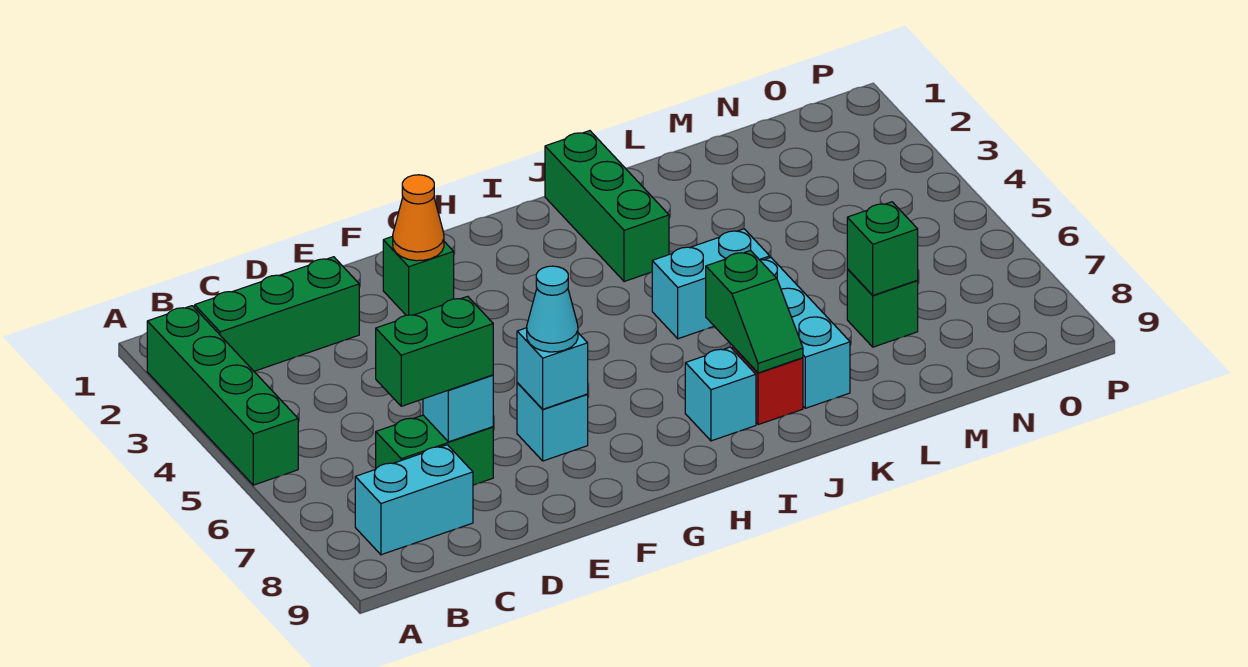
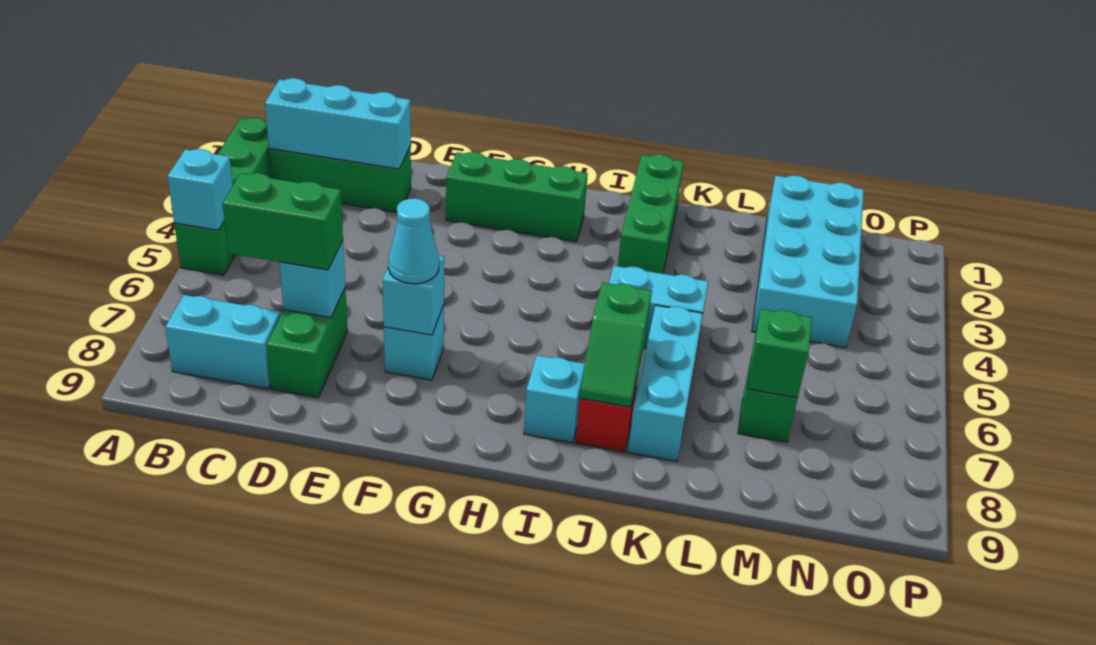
none -> cyan brick A5 level 2
none -> cyan brick B2:D2 level 2
green brick C7:D7 level 1 -> green brick D7:D8 level 1
green brick F2 level 1 -> green brick F2:H2 level 1
orange cone F2 level 2 -> none
none -> cyan brick M1:N4 level 1

